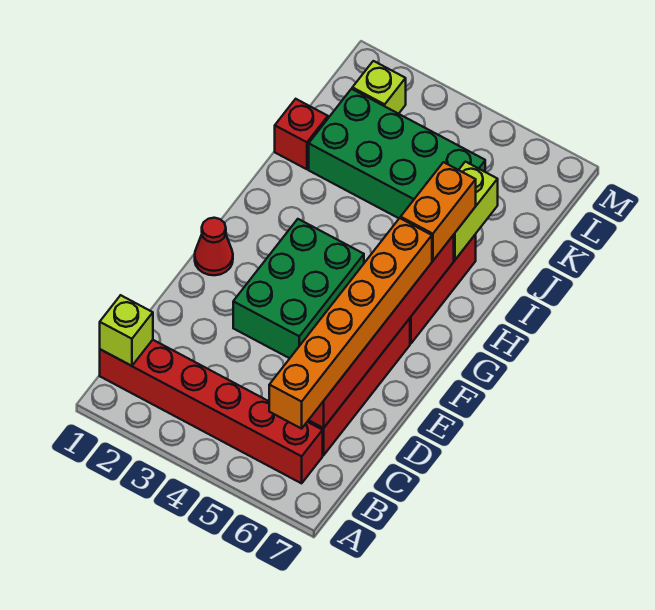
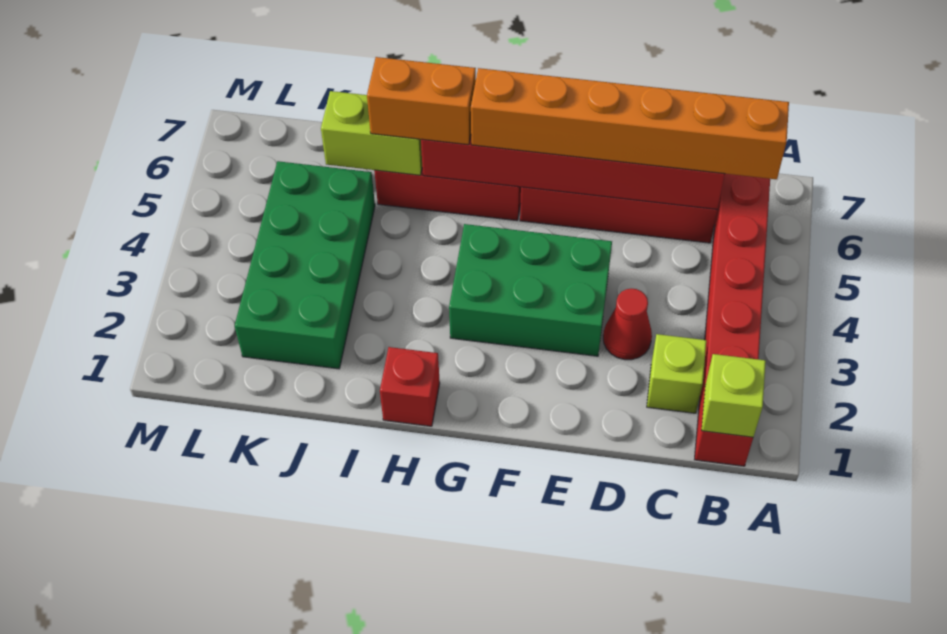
red cone F1 level 1 -> red cone D3 level 1
red brick J1 level 1 -> red brick H1 level 1
lime brick L2 level 1 -> lime brick C2 level 1

